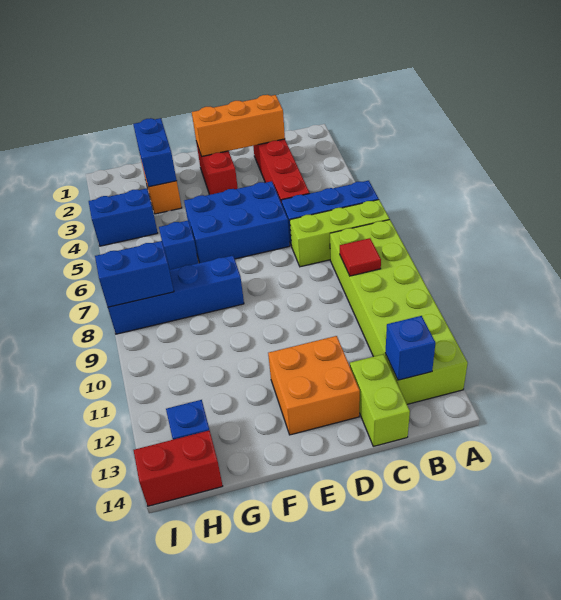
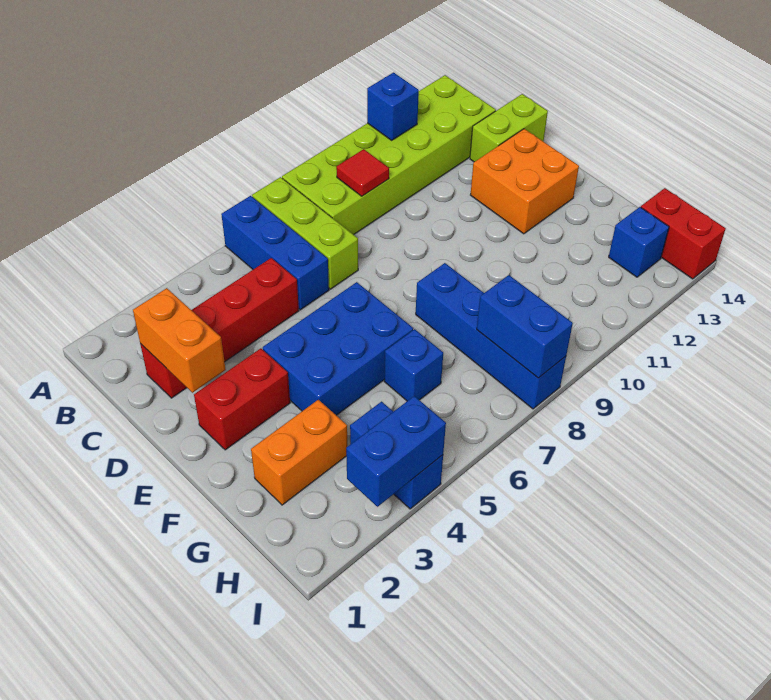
blue brick B13 level 2 -> blue brick A11 level 2
orange brick C2:E2 level 2 -> orange brick C2:D2 level 2
blue brick D5:F6 level 1 -> blue brick E4:F6 level 1
blue brick G2:G3 level 2 -> blue brick I3:I4 level 2

